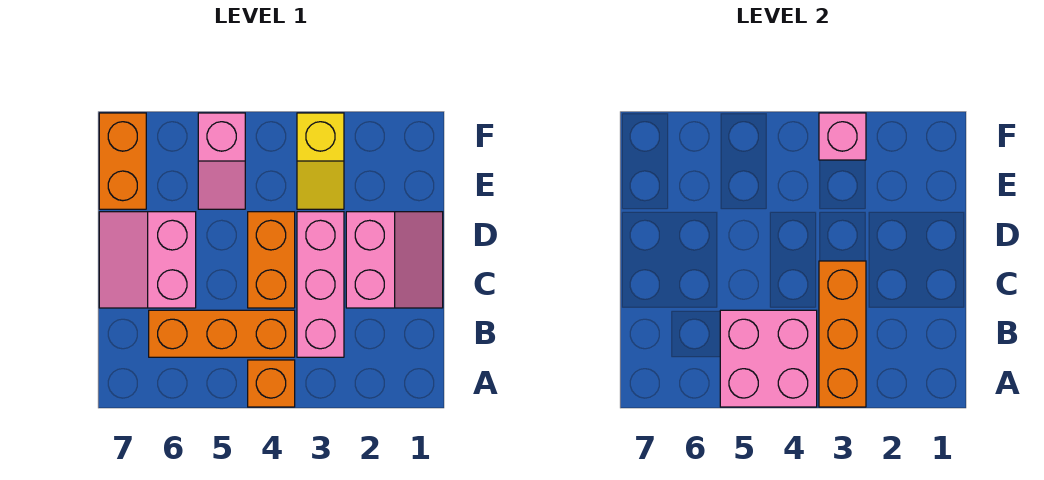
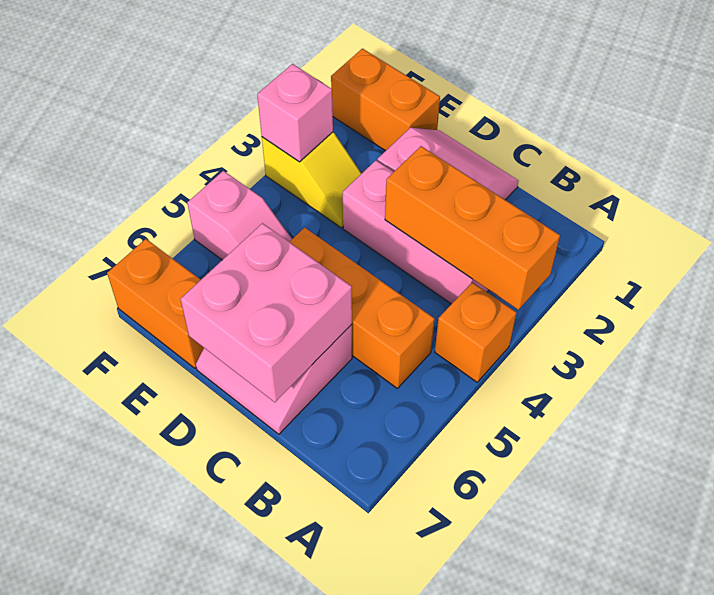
pink brick A4:B5 level 2 -> pink brick C6:D7 level 2
orange brick B4:B6 level 1 -> orange brick B5:D5 level 1
orange brick C4:D4 level 1 -> orange brick E1:F1 level 1

